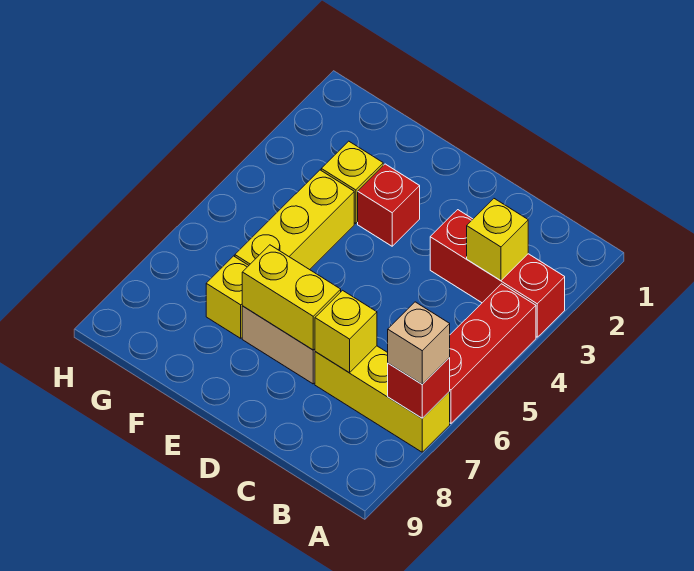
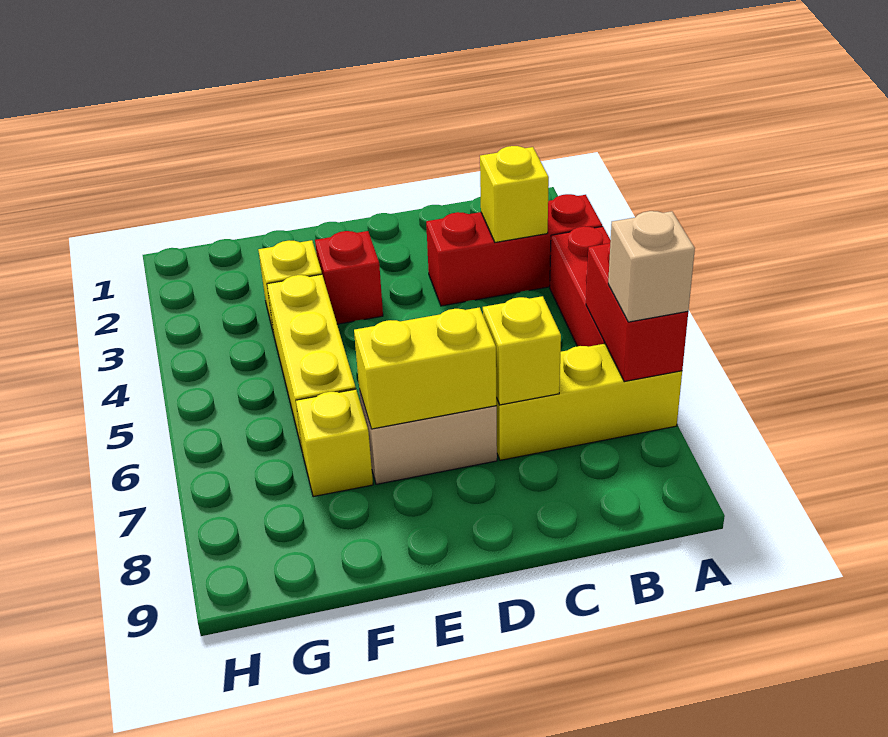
red brick A7 level 2 -> red brick A6:A7 level 2

